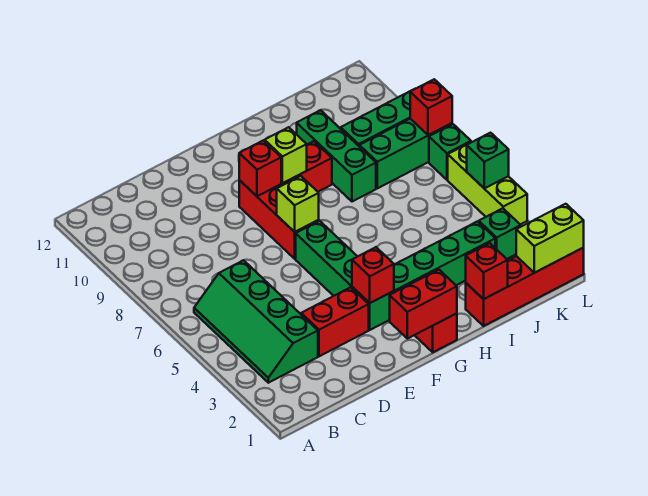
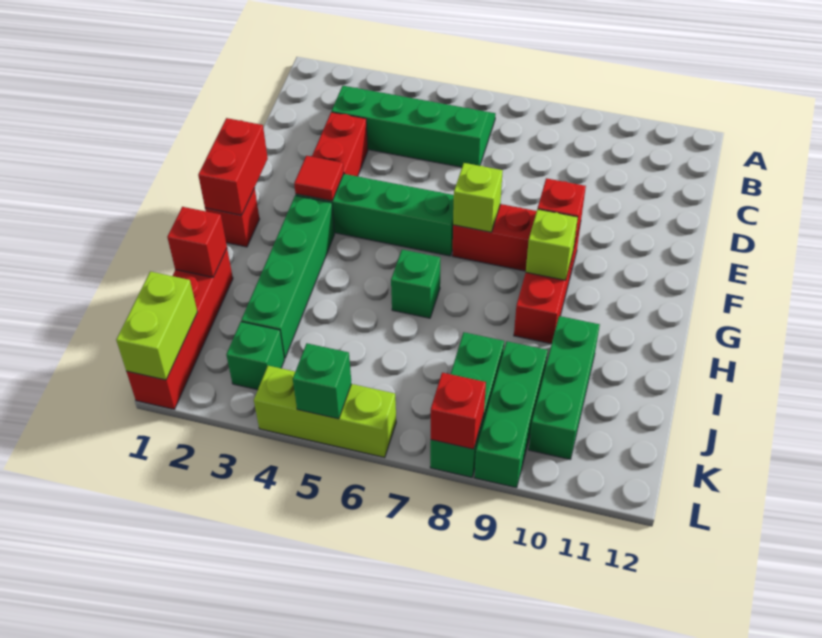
red brick F3 level 2 -> red tile F3 level 2
green brick I8:I10 level 1 -> green brick I10:K10 level 1
green brick L7 level 1 -> green brick H6 level 1

